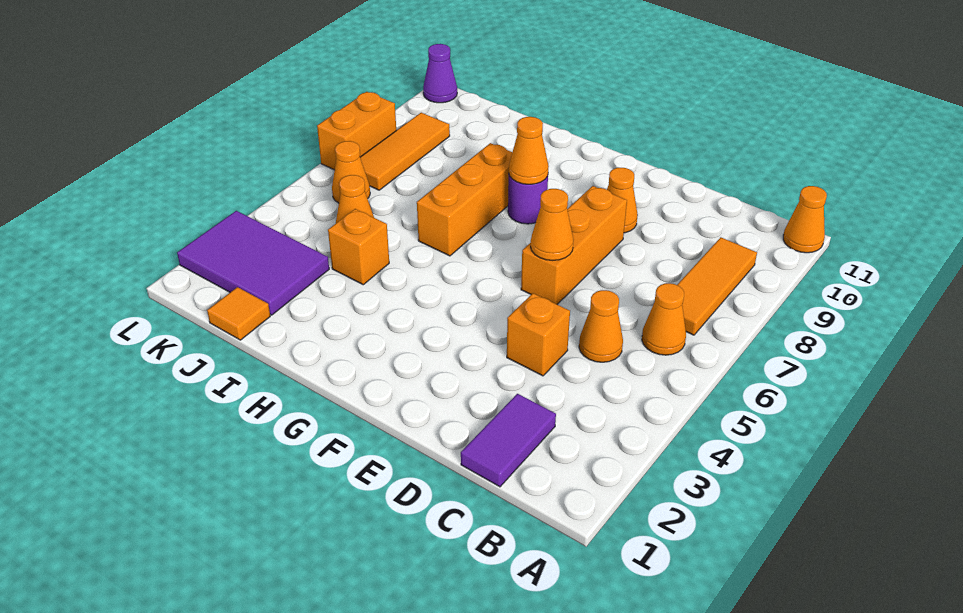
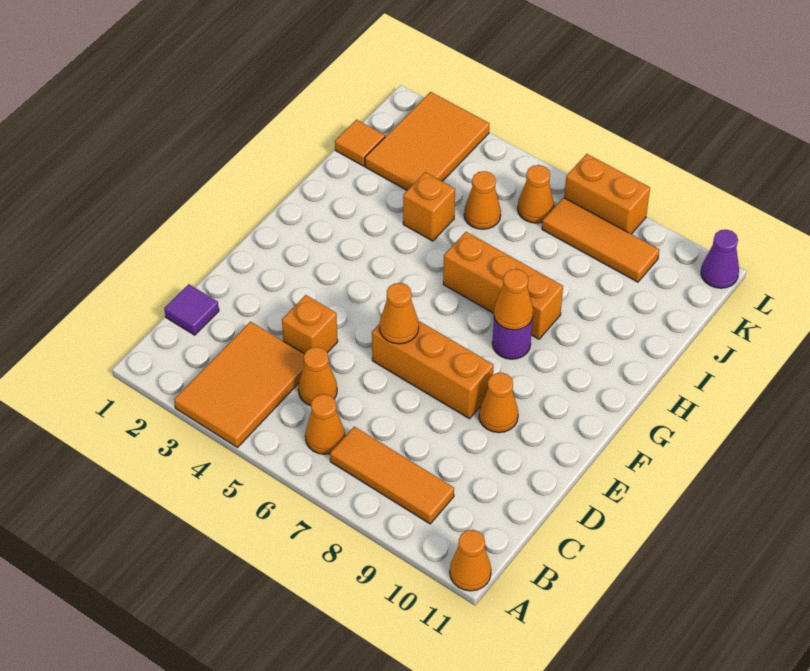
none -> orange tile A3:C4 level 1
purple tile C1:C2 level 1 -> purple tile C1 level 1
purple tile J2:L3 level 1 -> orange tile J2:L3 level 1

